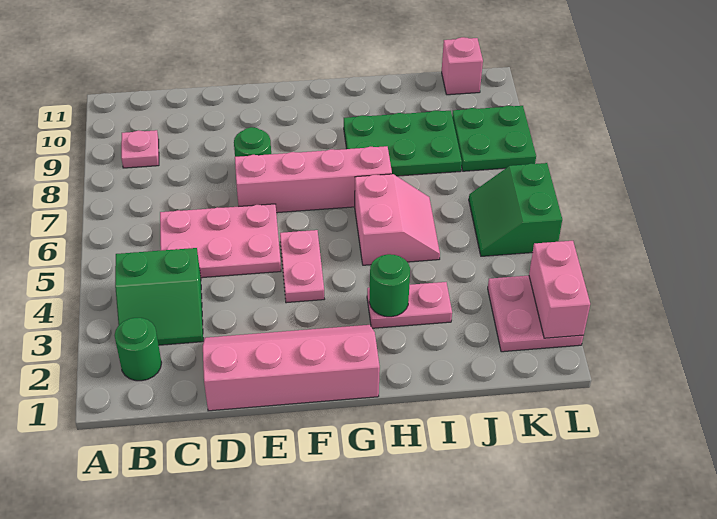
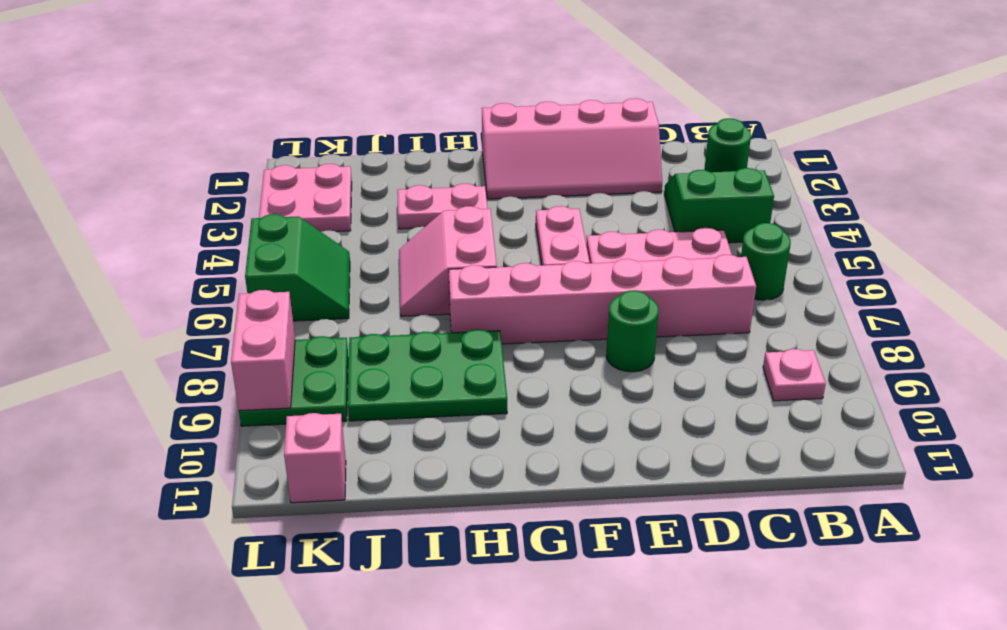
pink brick E7:H7 level 1 -> pink brick C7:H7 level 1
green round brick H3 level 2 -> green round brick B6 level 1
pink brick L2:L3 level 2 -> pink brick L8:L9 level 2

